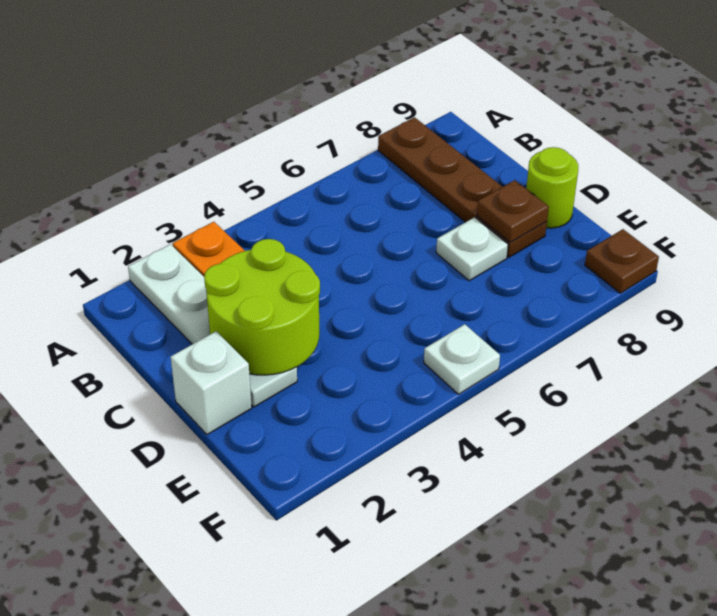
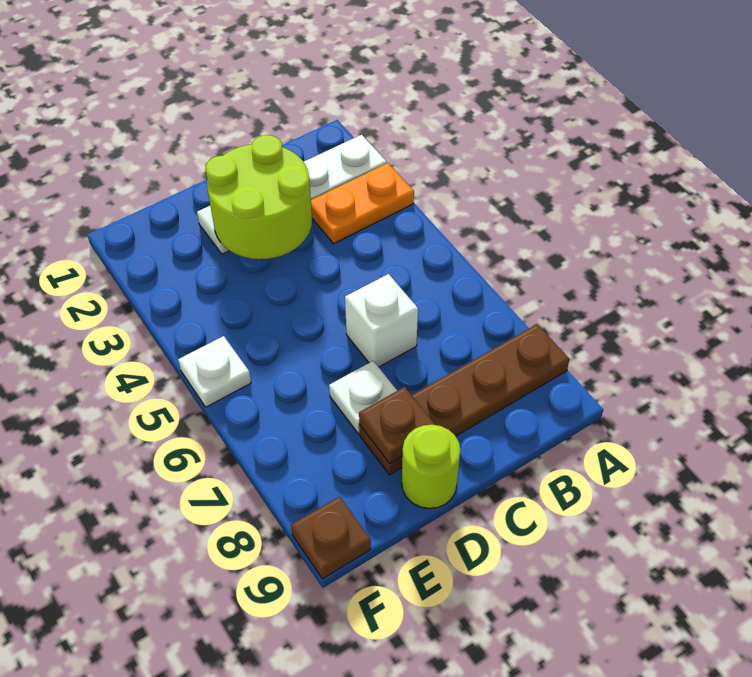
white brick D1 level 1 -> white brick C6 level 1

